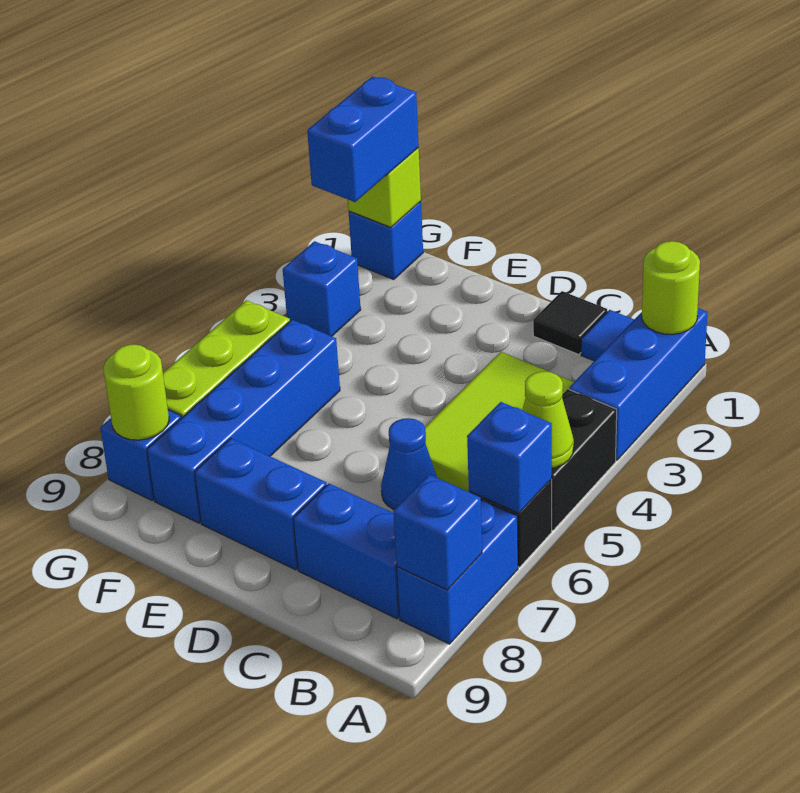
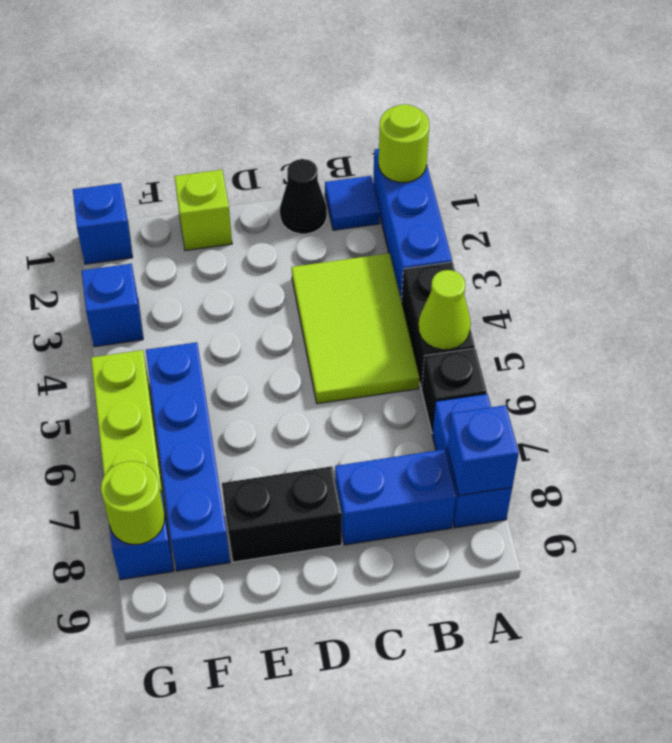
blue brick A6 level 2 -> none
black tile C1 level 1 -> black cone C1 level 1
blue cone C6 level 1 -> none
blue brick D8:E8 level 1 -> black brick D8:E8 level 1
lime brick G1 level 2 -> lime brick E1 level 1
blue brick G1:G2 level 3 -> none

